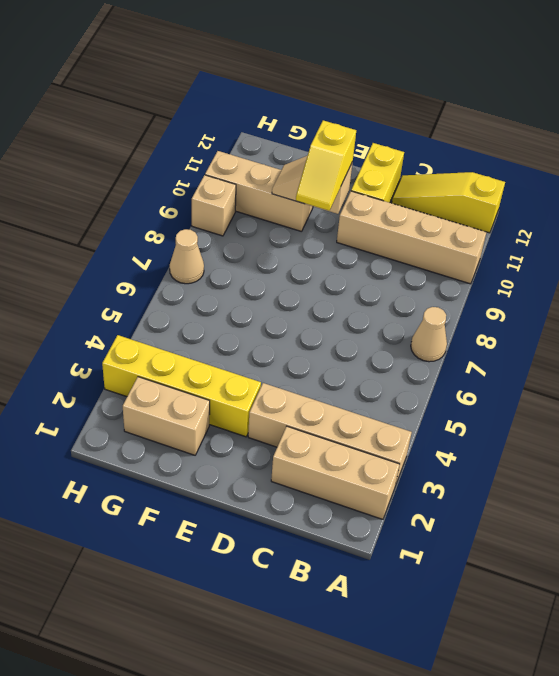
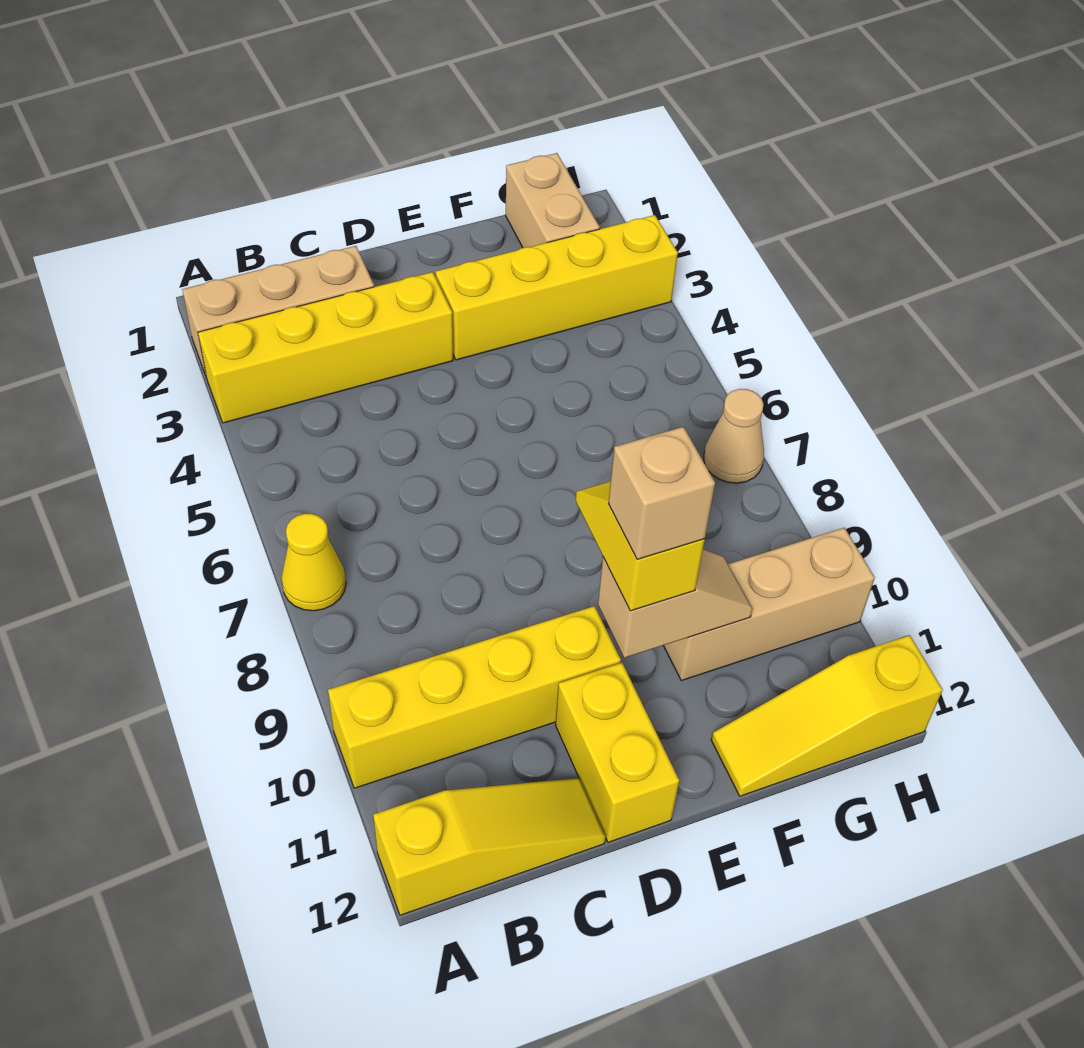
tan brick A3:D3 level 1 -> yellow brick A3:D3 level 1
tan cone A7 level 1 -> yellow cone A7 level 1
tan brick A10:D10 level 1 -> yellow brick A10:D10 level 1
tan brick F2:G2 level 1 -> tan brick G1:G2 level 1
none -> yellow slope F12:H12 level 1 top H
tan brick H9 level 1 -> tan brick E10 level 4

